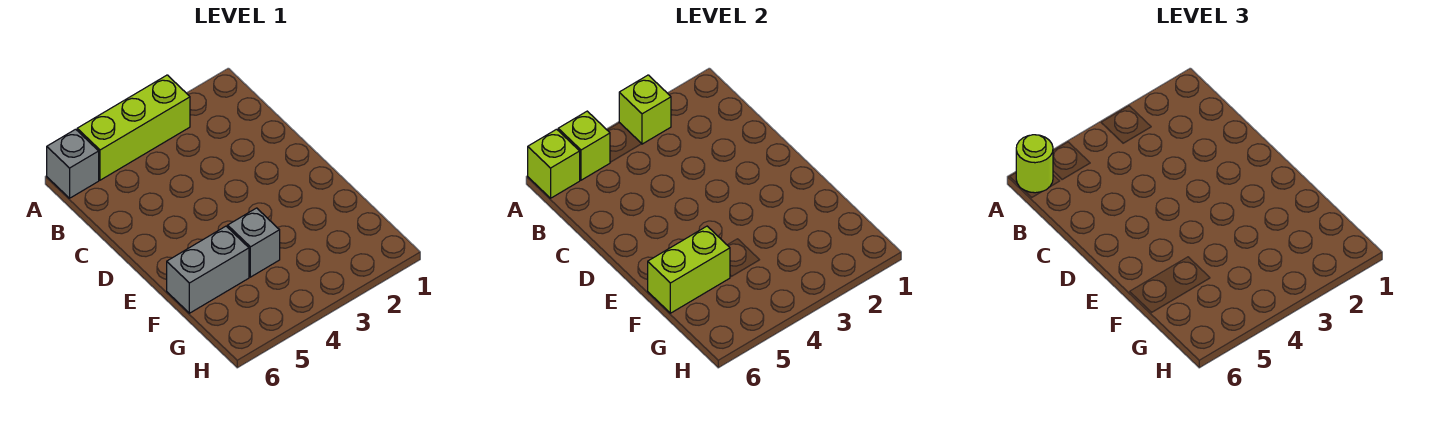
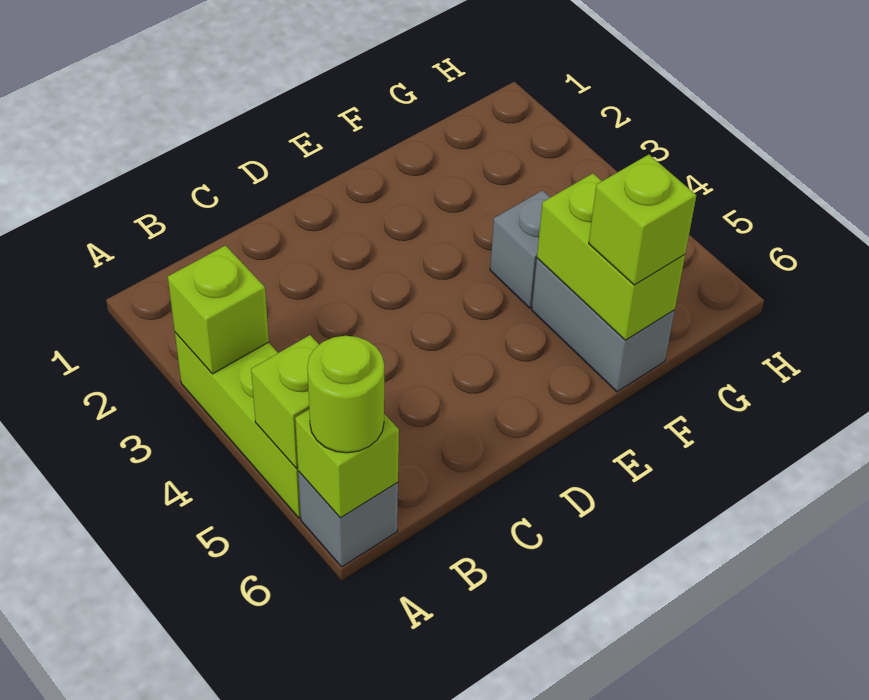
none -> lime brick F6 level 3

